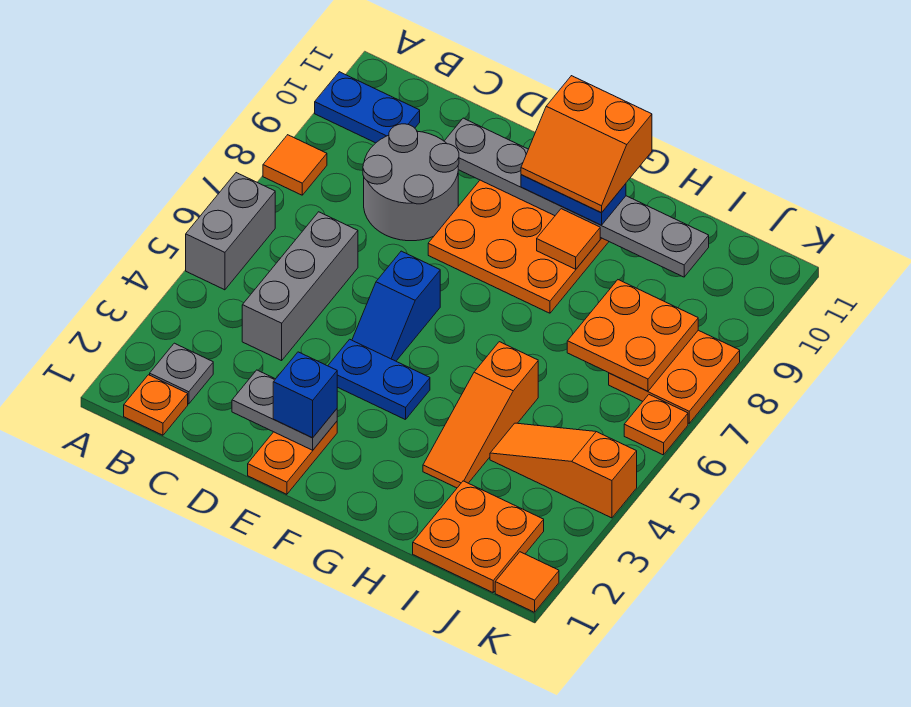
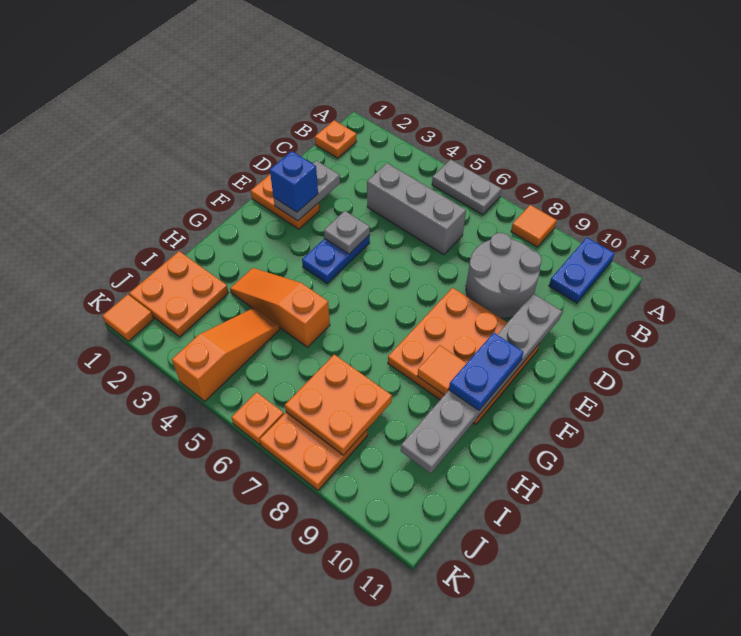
grey brick A5:A6 level 1 -> grey plate A5:A6 level 1
grey plate B2 level 1 -> grey plate E4 level 2
blue slope E5:E6 level 1 top 6 -> none
orange slope F10:G11 level 4 top 11 -> none

